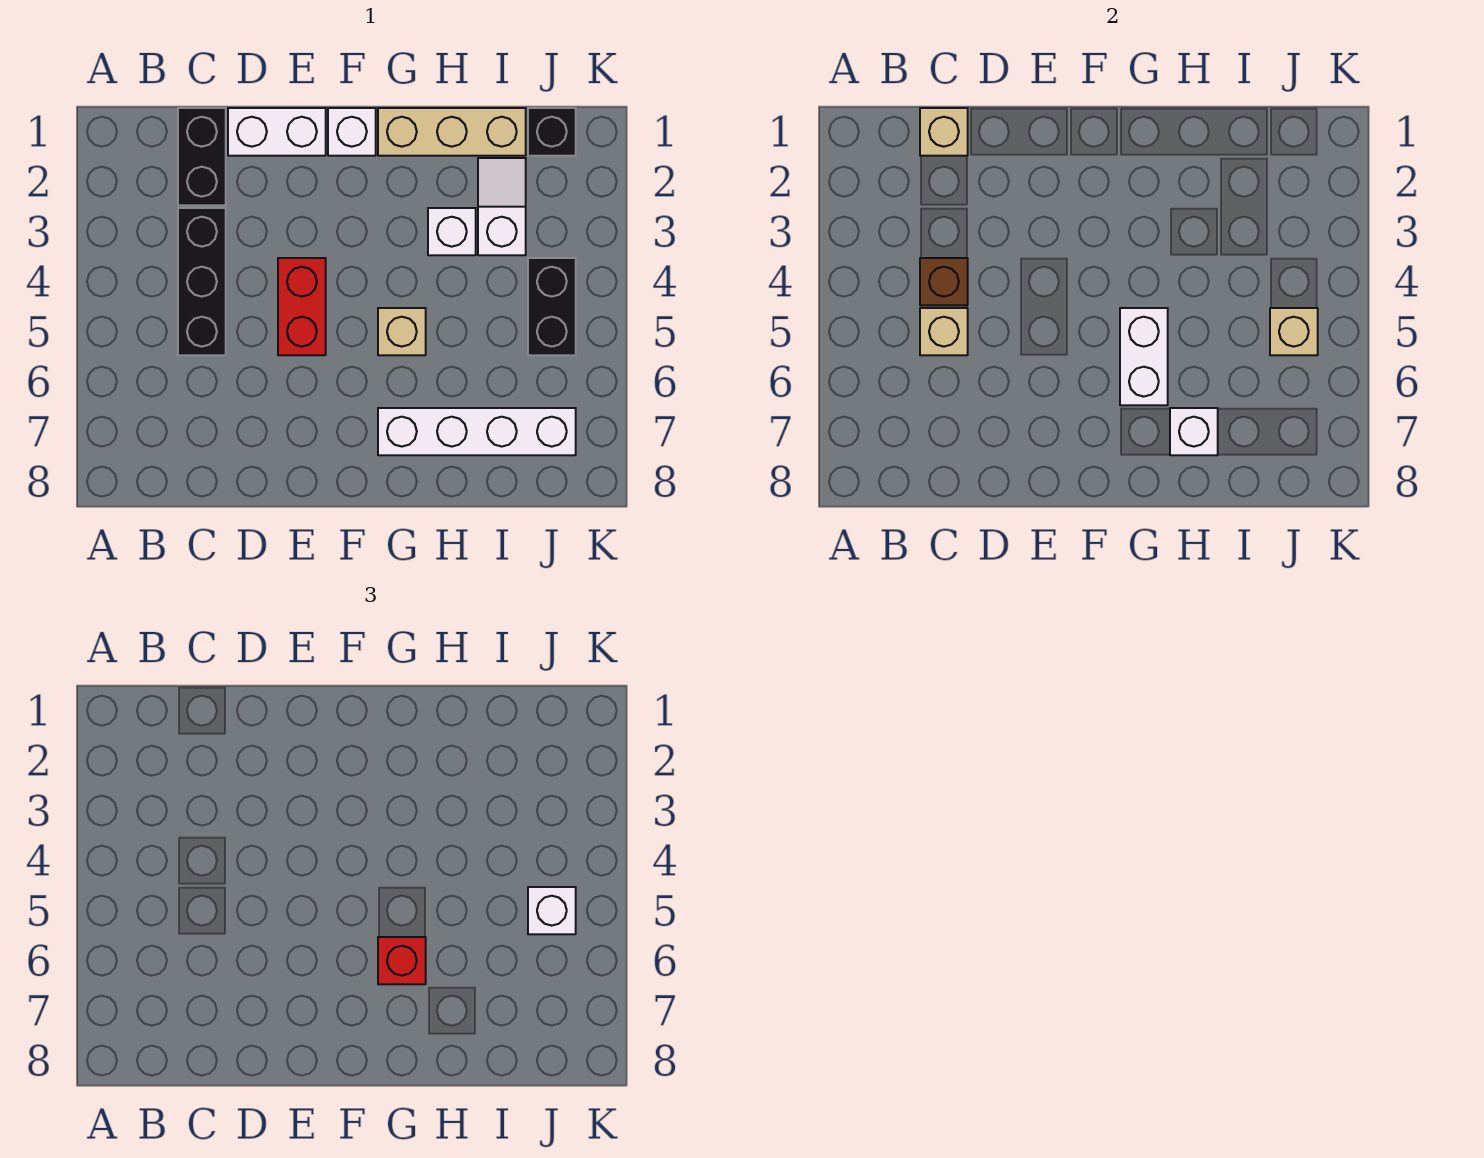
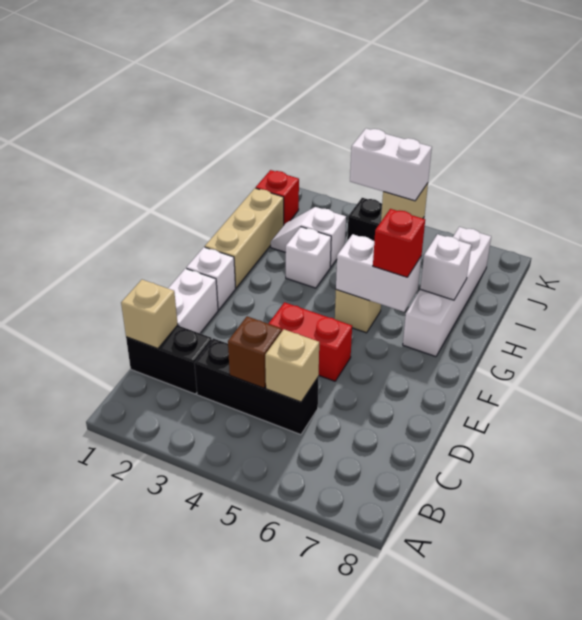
black brick J1 level 1 -> red brick J1 level 1
white brick J5 level 3 -> white brick J4:J5 level 3

